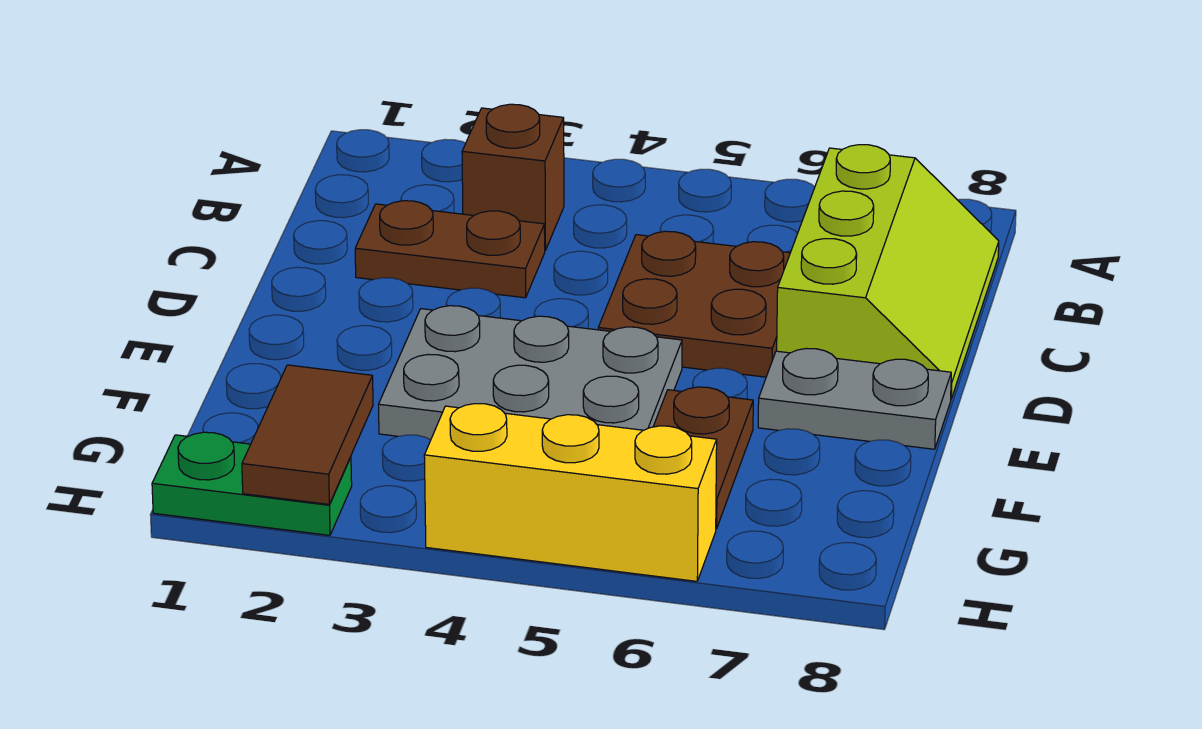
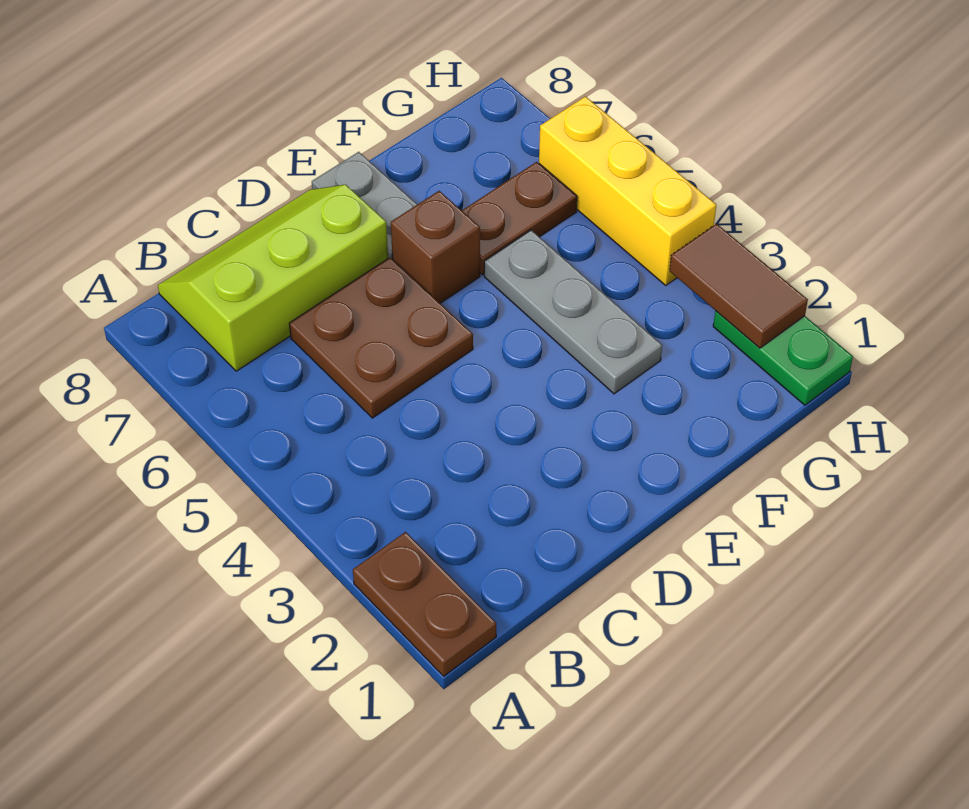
brown brick B3 level 1 -> brown brick E6 level 1
brown plate C2:C3 level 1 -> brown plate A1:A2 level 1
grey plate E3:F5 level 1 -> grey plate F3:F5 level 1
brown tile G2:H2 level 2 -> brown tile H2:H3 level 2

